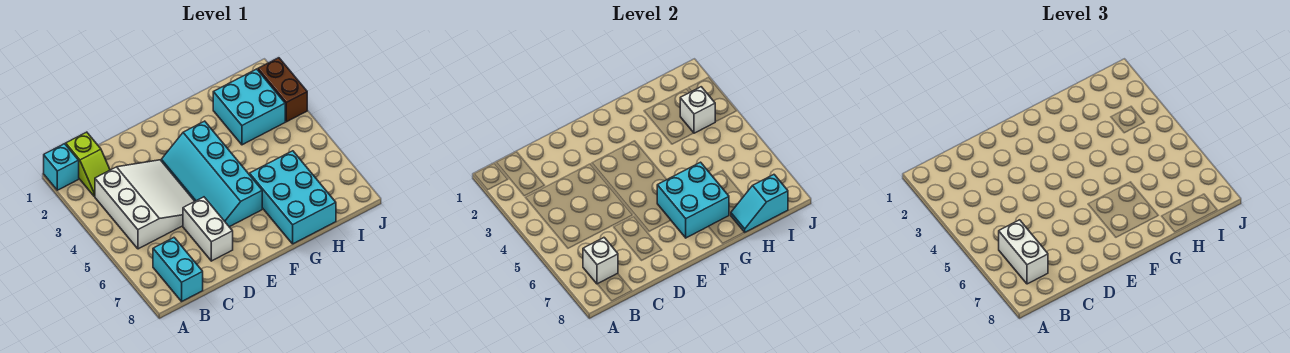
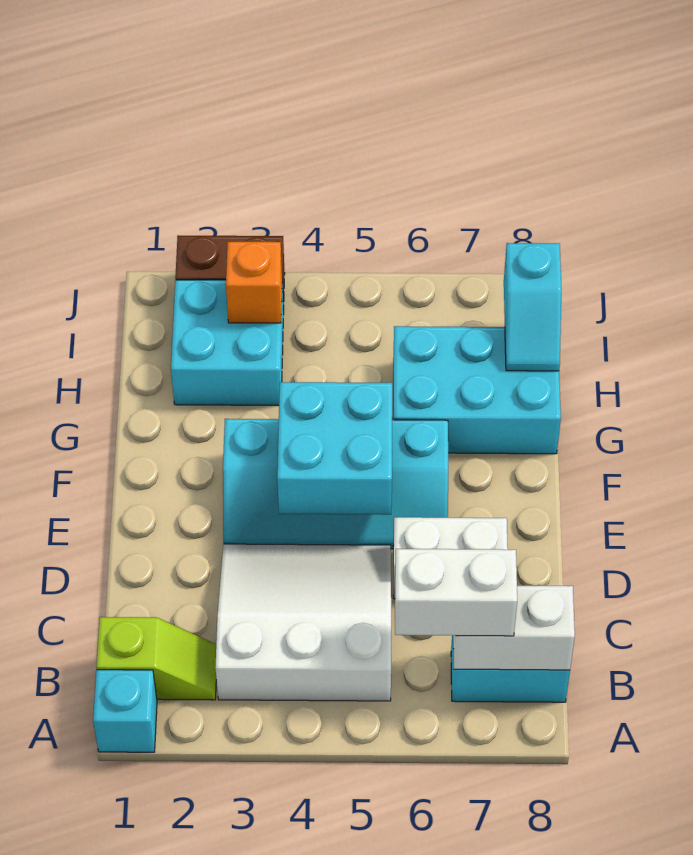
white brick B7 level 2 -> white brick B7:B8 level 2
cyan brick F6:G7 level 2 -> cyan brick E4:F5 level 2
white brick I3 level 2 -> orange brick I3 level 2

